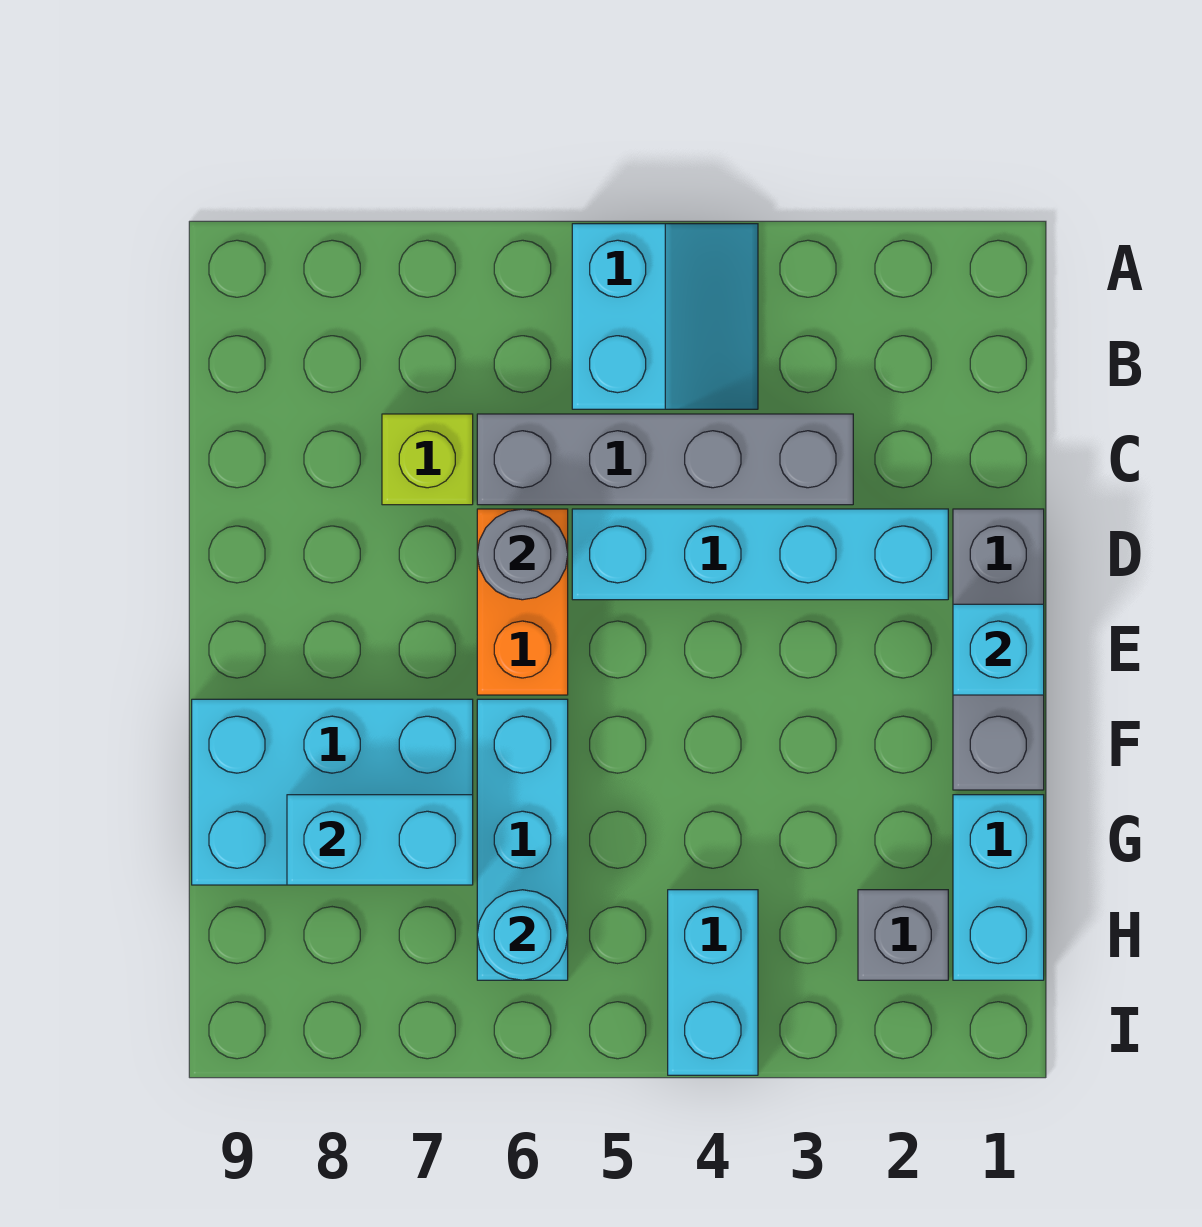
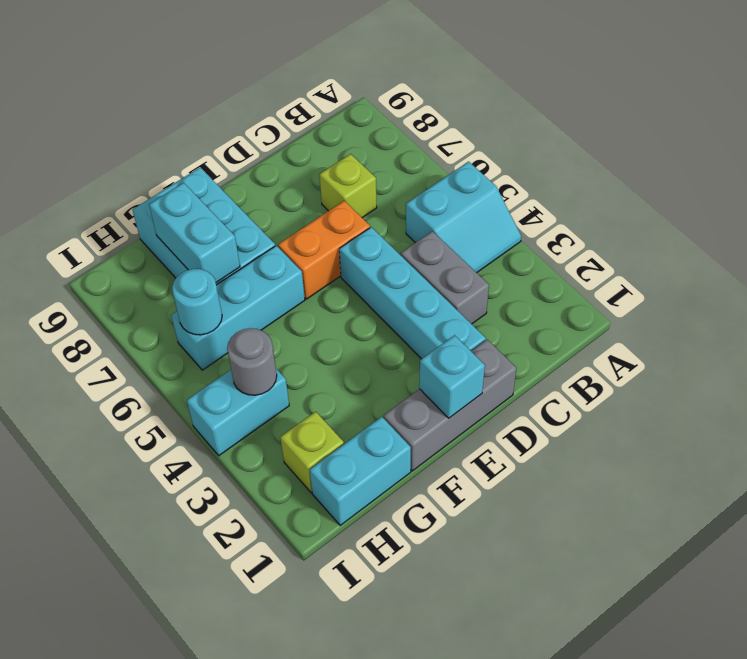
grey brick C3:C6 level 1 -> grey brick C3:C4 level 1
grey round brick D6 level 2 -> grey round brick H4 level 2
grey brick H2 level 1 -> lime brick H2 level 1

